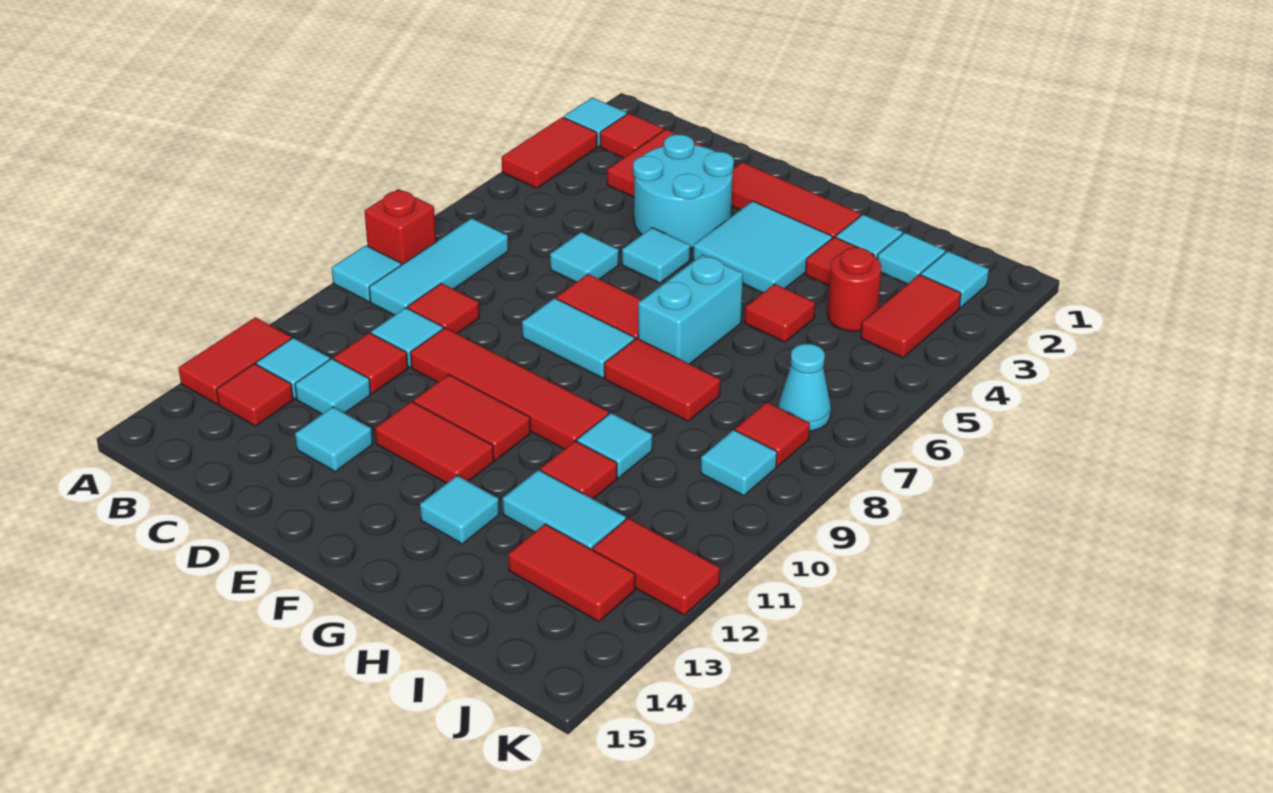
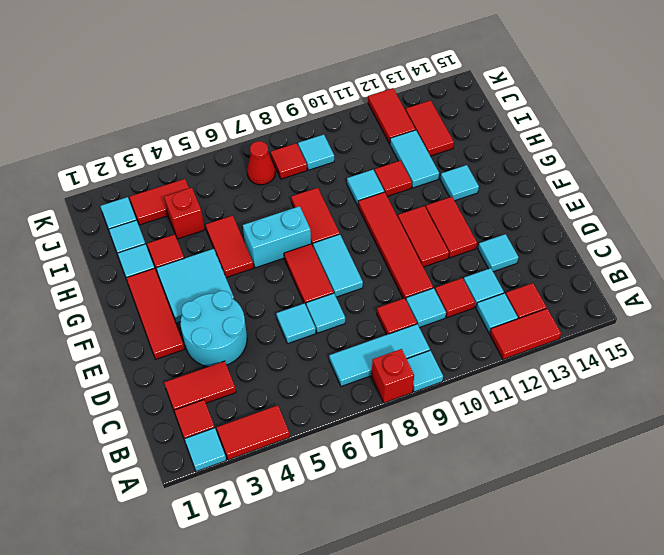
cyan tile E5 level 1 -> cyan tile D7 level 1
red tile H5 level 1 -> red tile G5:H5 level 1
red round brick I4 level 1 -> red brick I4 level 1
cyan cone J7 level 1 -> red cone J7 level 1

